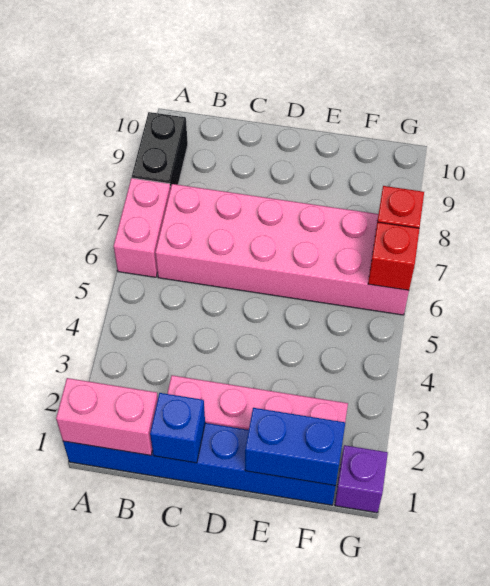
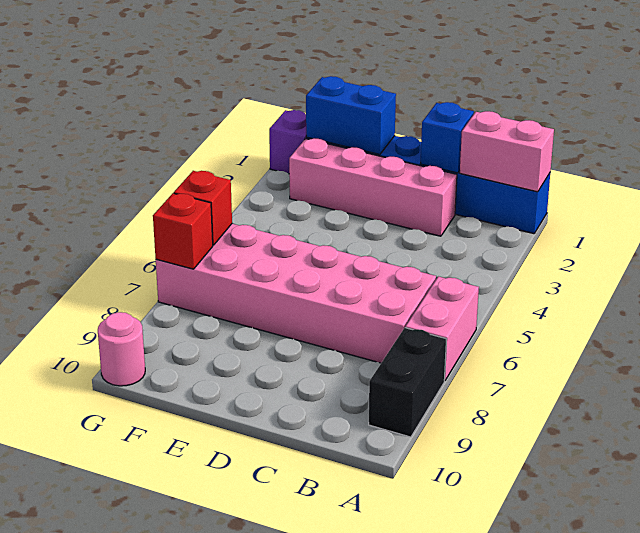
none -> pink round brick G10 level 1

